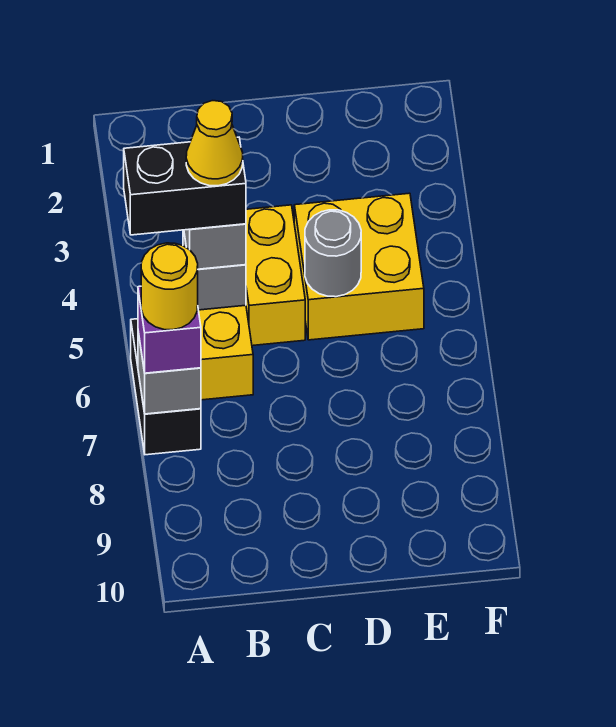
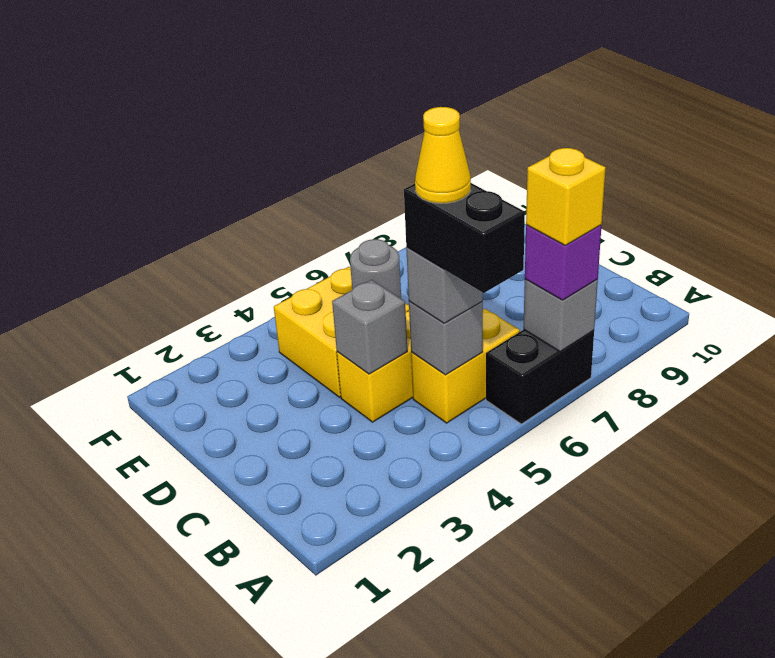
yellow round brick A7 level 4 -> yellow brick A7 level 4
none -> grey brick C4 level 2

